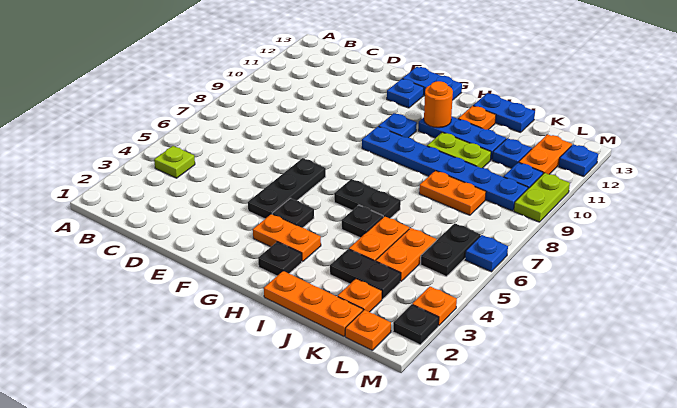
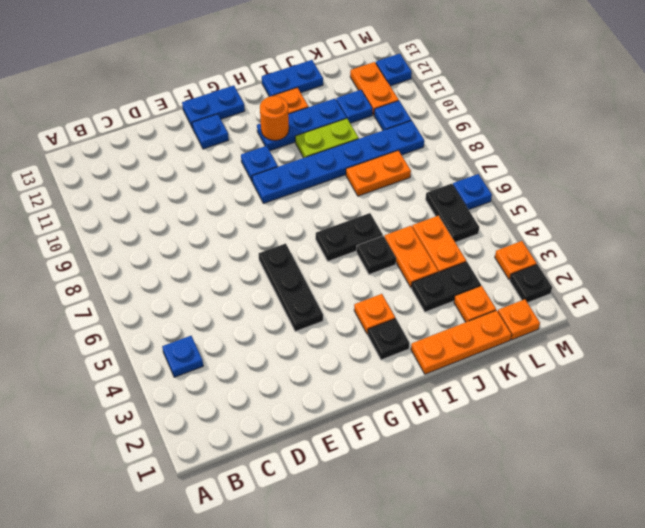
lime plate B4 level 1 -> blue plate B4 level 1
orange plate G3:H3 level 1 -> orange plate H3 level 1
black plate G4 level 1 -> none
lime plate M9:M10 level 1 -> none

